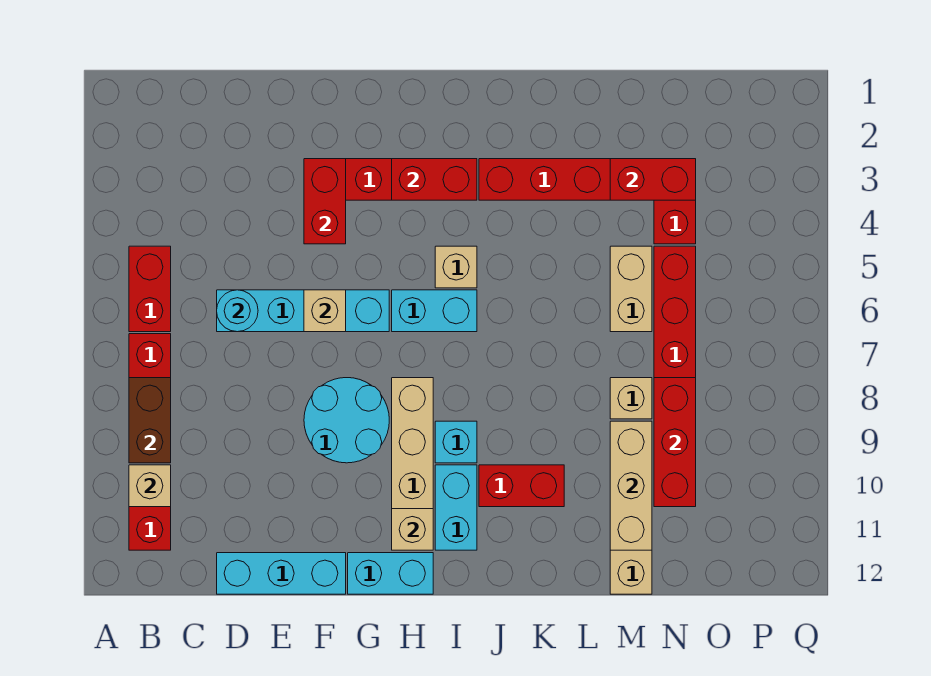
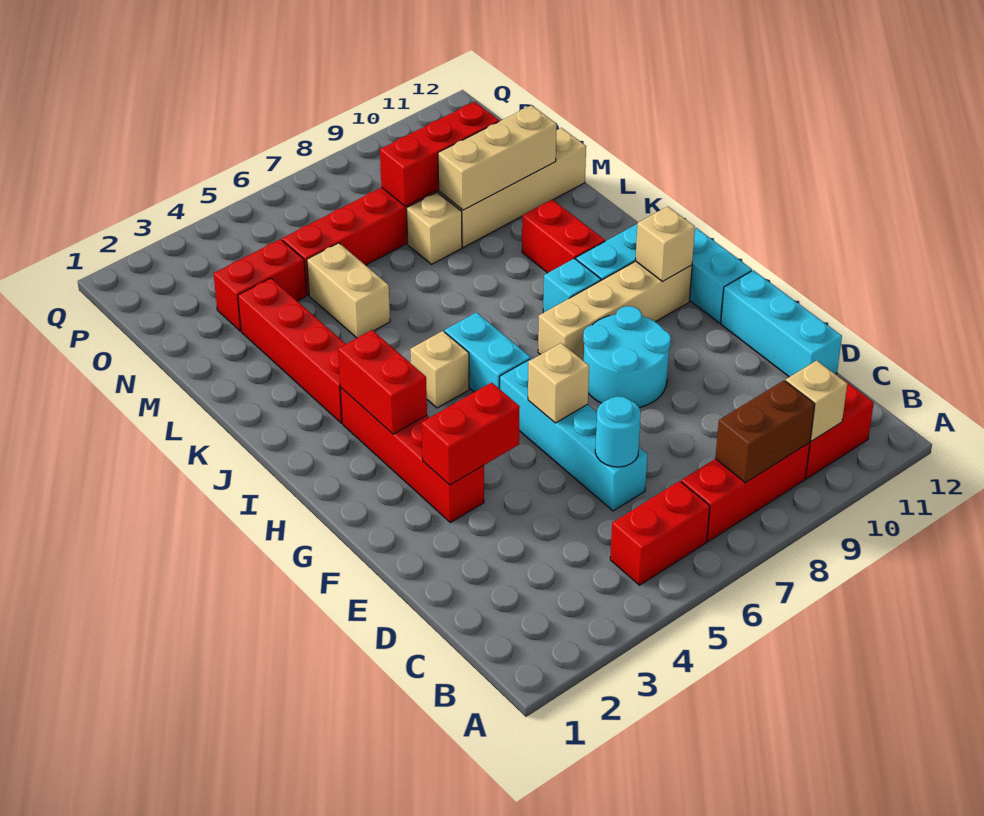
red brick M3:N3 level 2 -> none
tan brick M5:M6 level 1 -> tan brick L5:M5 level 1

